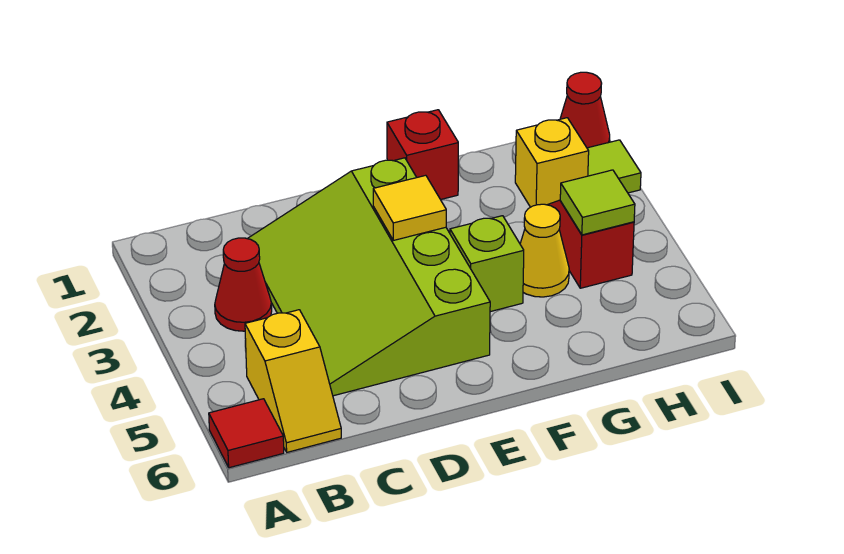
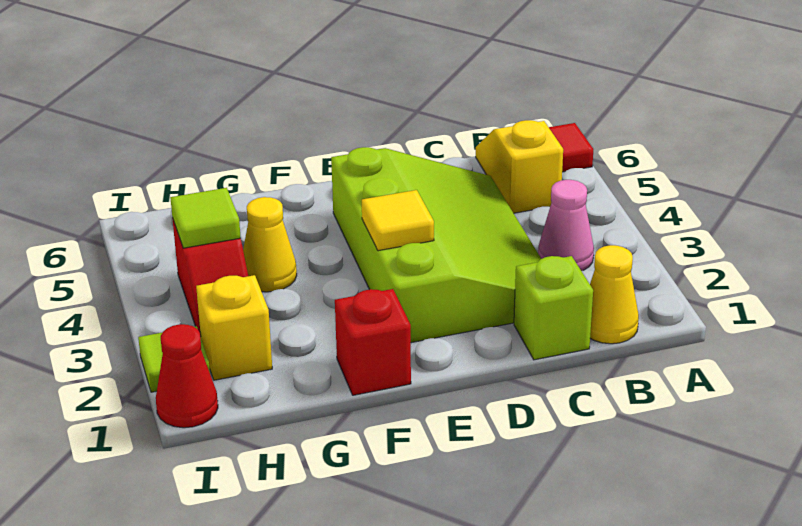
none -> yellow cone B1 level 1
red cone B3 level 1 -> pink cone B3 level 1
lime brick F4 level 1 -> lime brick C1 level 1

